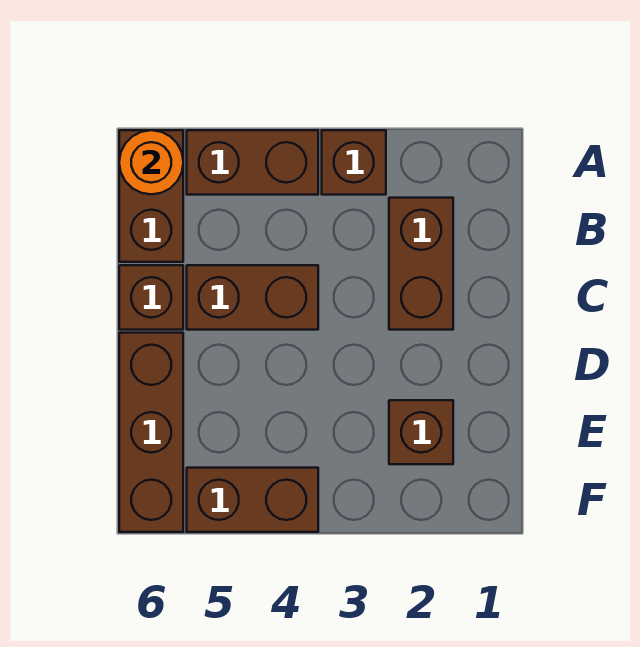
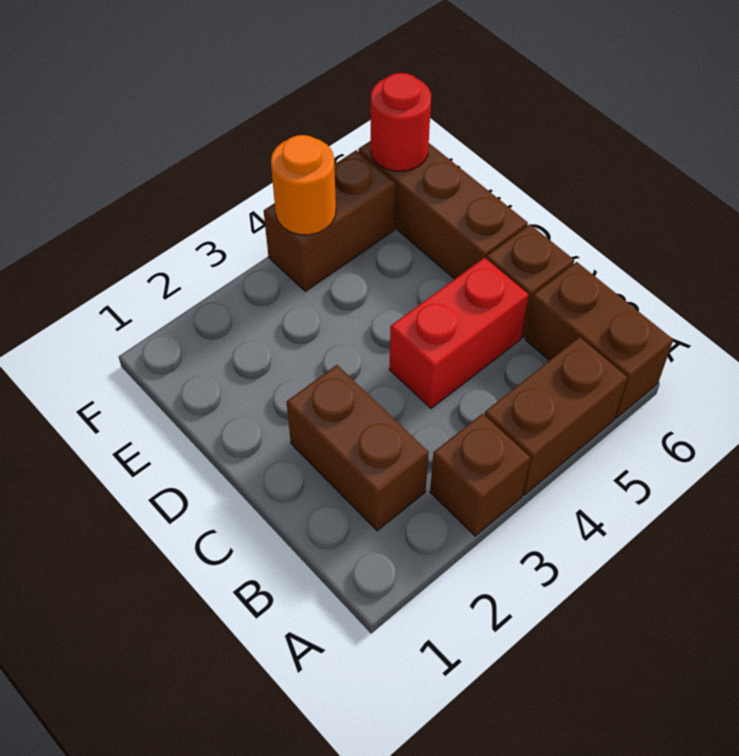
orange round brick A6 level 2 -> orange round brick F4 level 2
brown brick C4:C5 level 1 -> red brick C4:C5 level 1
brown brick E2 level 1 -> none
none -> red round brick F6 level 2

